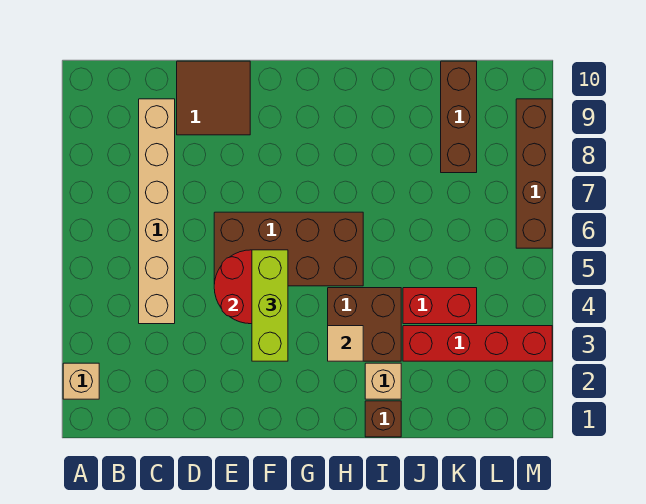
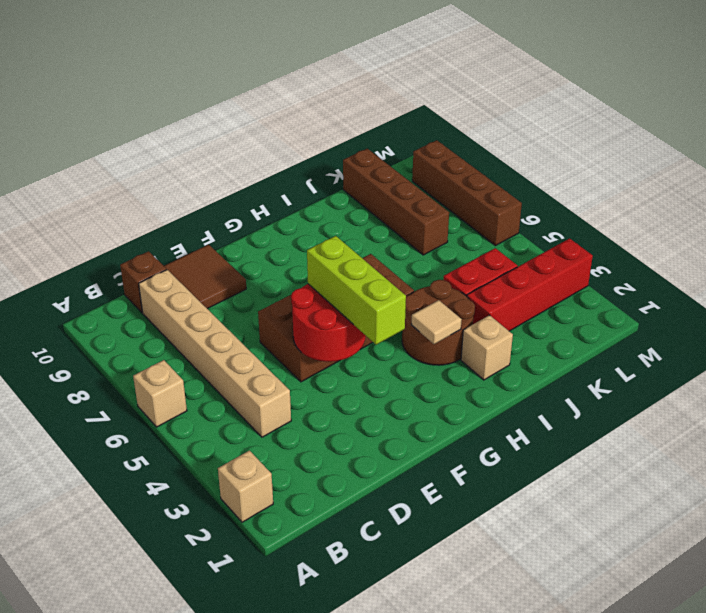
none -> tan brick A6 level 1
brown brick H3:I4 level 1 -> brown round brick H3:I4 level 1
brown brick I1 level 1 -> brown brick C10 level 1
brown brick K8:K10 level 1 -> brown brick K7:K10 level 1

